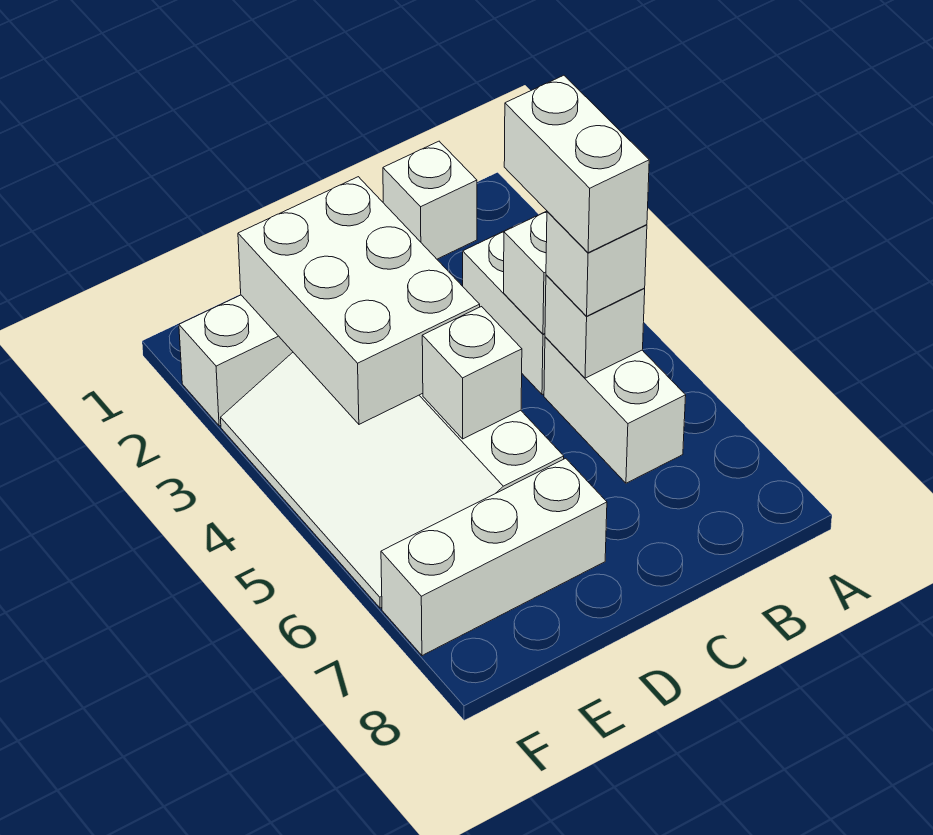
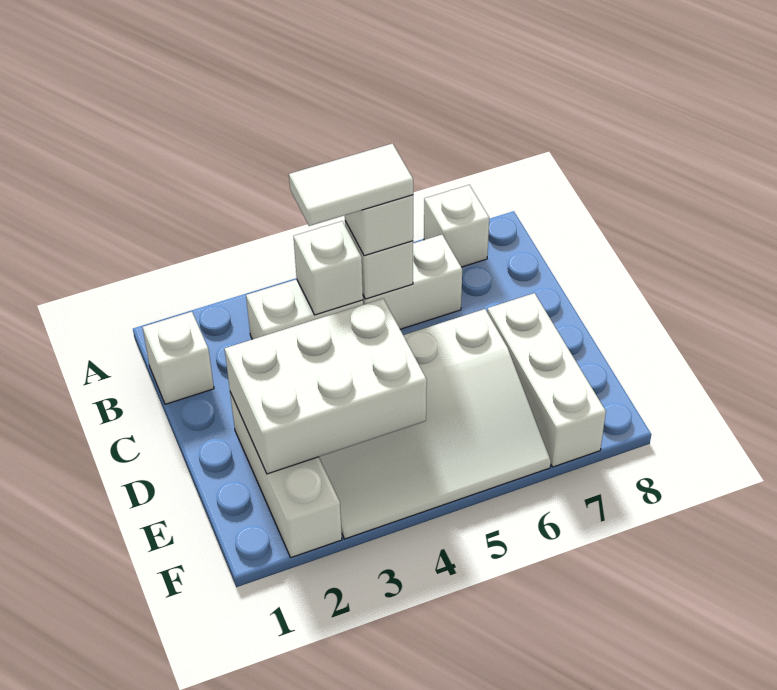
white brick B4:B5 level 4 -> white tile B4:B5 level 4
white brick D5 level 2 -> white brick A7 level 1

